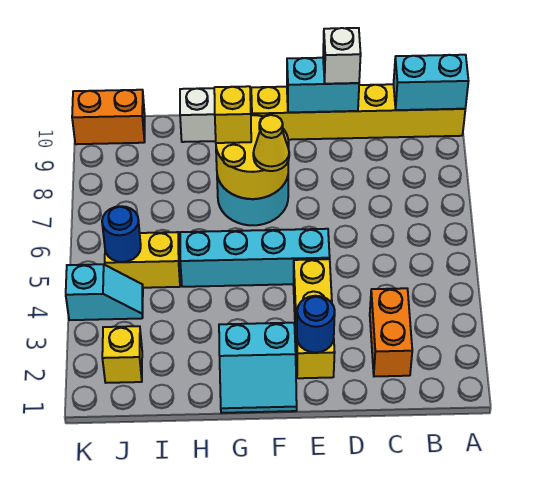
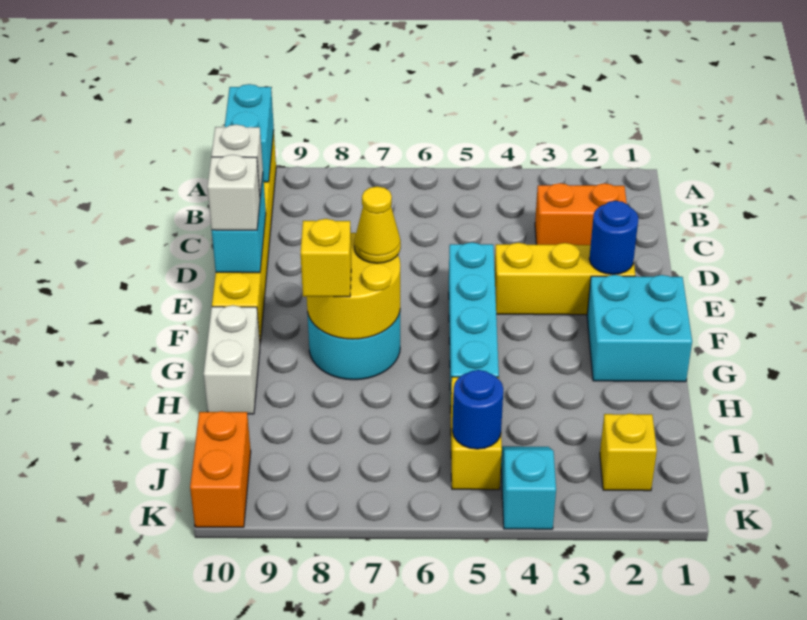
none -> white brick E10 level 3
cyan slope F1:G2 level 1 top 2 -> cyan brick F1:G2 level 1

